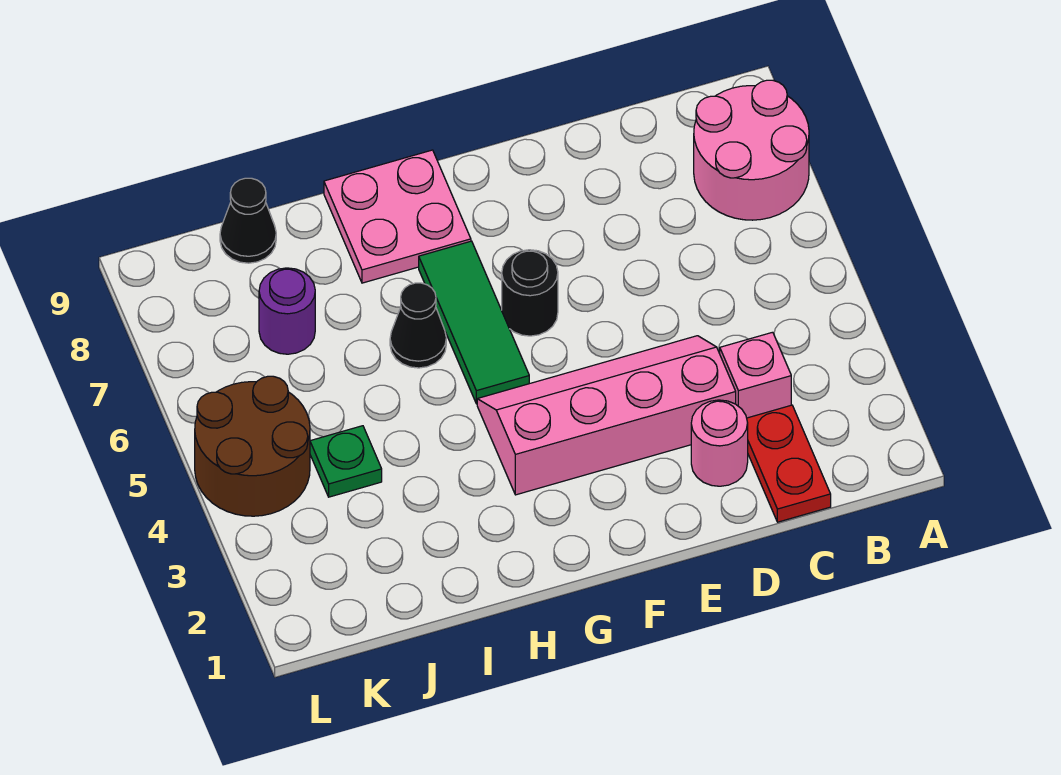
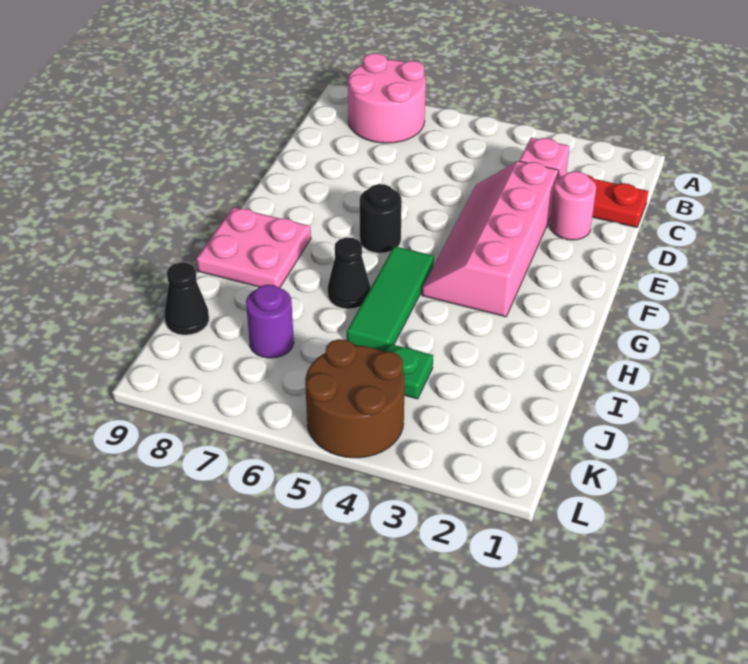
green tile G5:G7 level 1 -> green tile G5:I5 level 1

